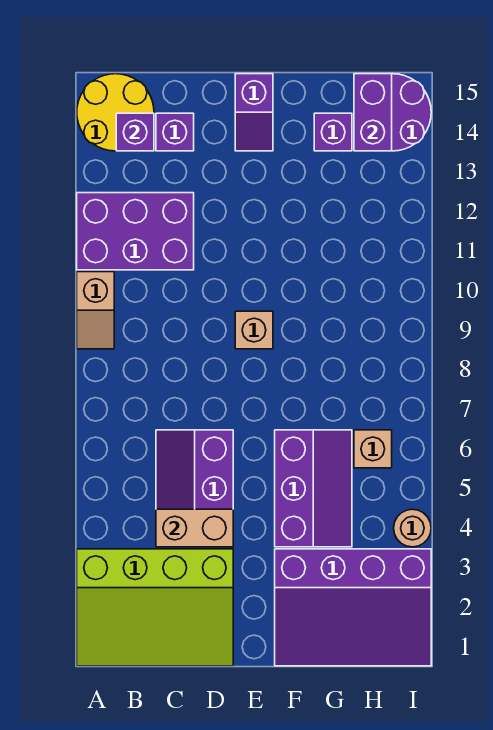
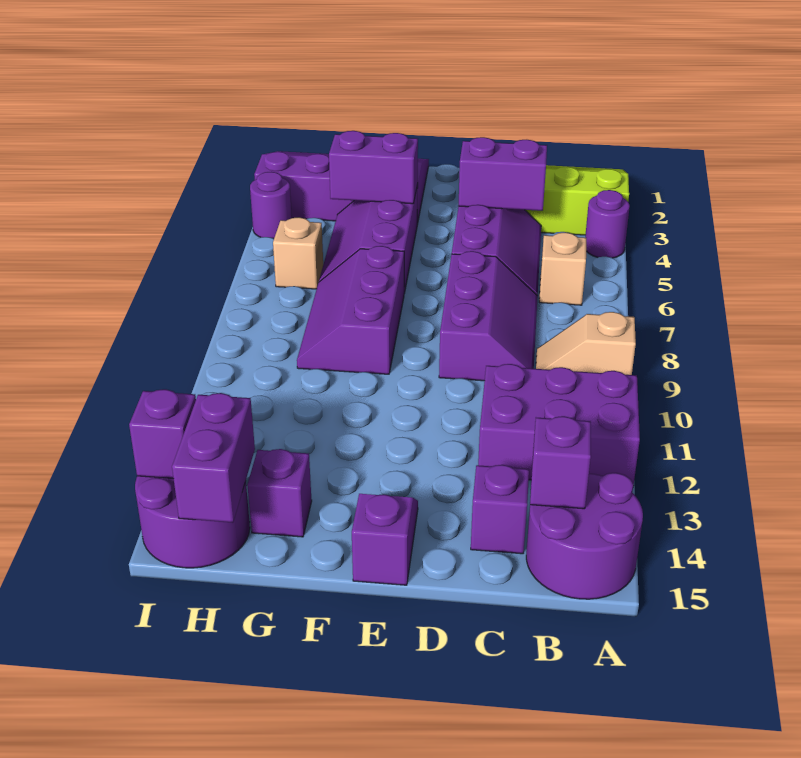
none -> purple round brick A4 level 1
tan slope A9:A10 level 1 top 10 -> tan slope A9:B9 level 1 top A
yellow round brick A14:B15 level 1 -> purple round brick A14:B15 level 1
tan brick C4:D4 level 2 -> purple brick C4:D4 level 2
none -> purple slope C7:D9 level 1 top D
tan brick E9 level 1 -> tan brick B6 level 1
none -> purple brick F4:G4 level 2
none -> purple slope F7:G9 level 1 top F
tan round brick I4 level 1 -> purple round brick I4 level 1
none -> purple brick I14 level 2

